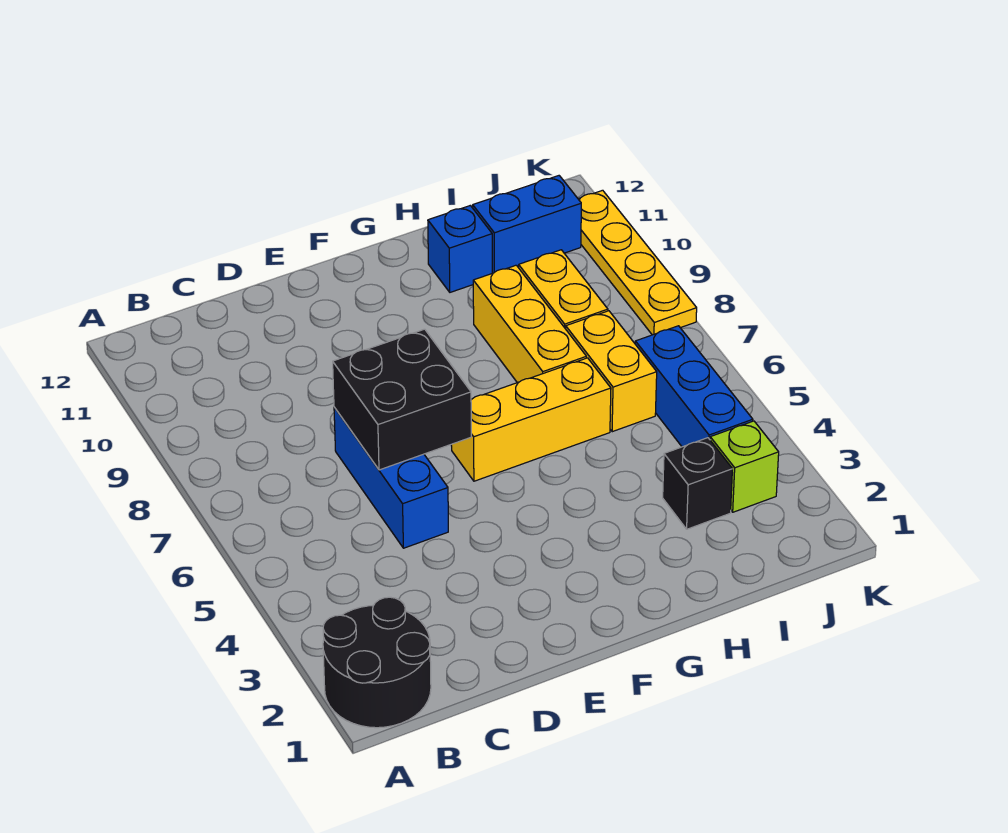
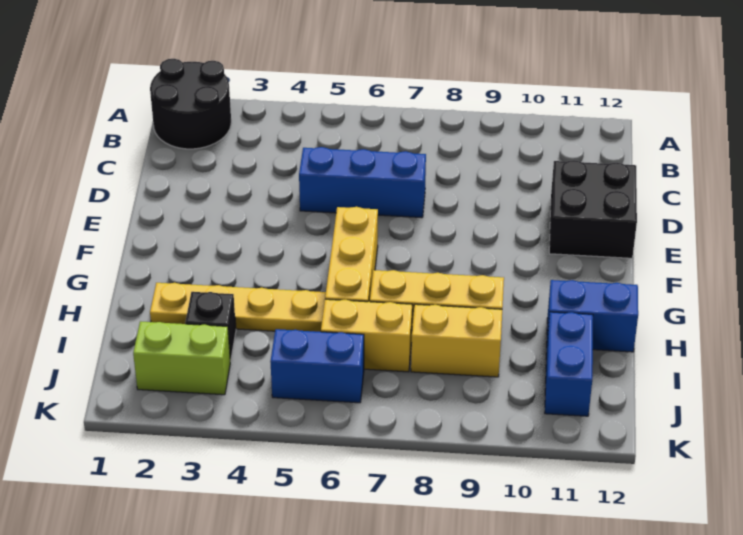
black brick D6:E7 level 2 -> black brick D11:E12 level 1
blue brick H11 level 1 -> blue brick H11:H12 level 1
lime brick J3 level 1 -> lime brick J2:J3 level 1
blue brick J4:J6 level 1 -> blue brick J5:J6 level 1
yellow plate K8:K11 level 1 -> yellow plate H2:H5 level 1

